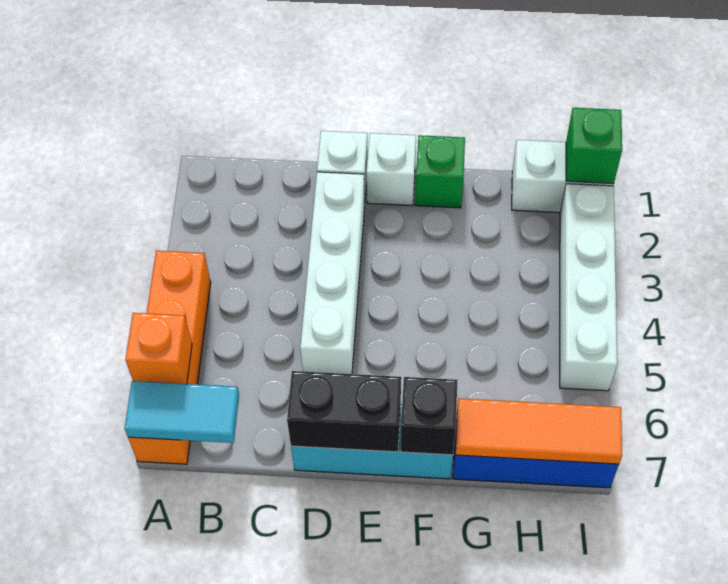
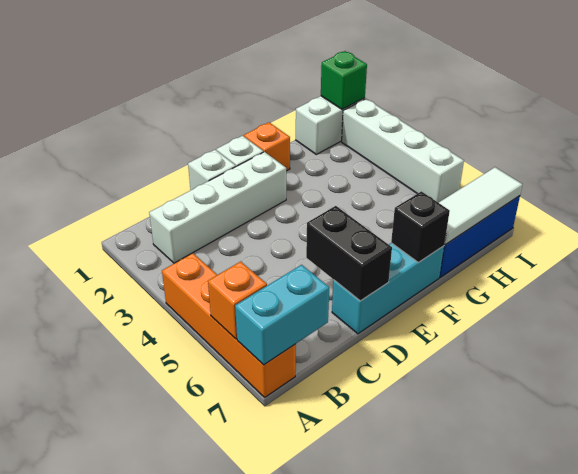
cyan tile A7:B7 level 2 -> cyan brick A7:B7 level 2
white brick D2:D5 level 1 -> white brick B2:E2 level 1
black brick D7:E7 level 2 -> black brick D6:D7 level 2
green brick F1 level 1 -> orange brick F1 level 1
orange tile G7:I7 level 2 -> white tile G7:I7 level 2

